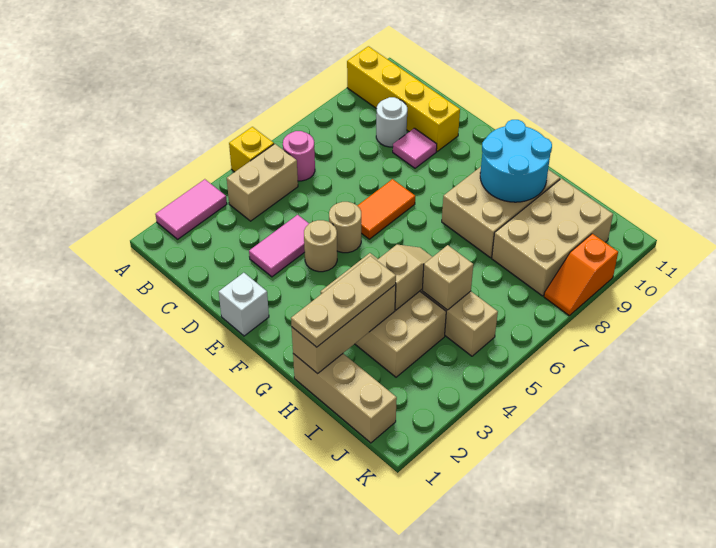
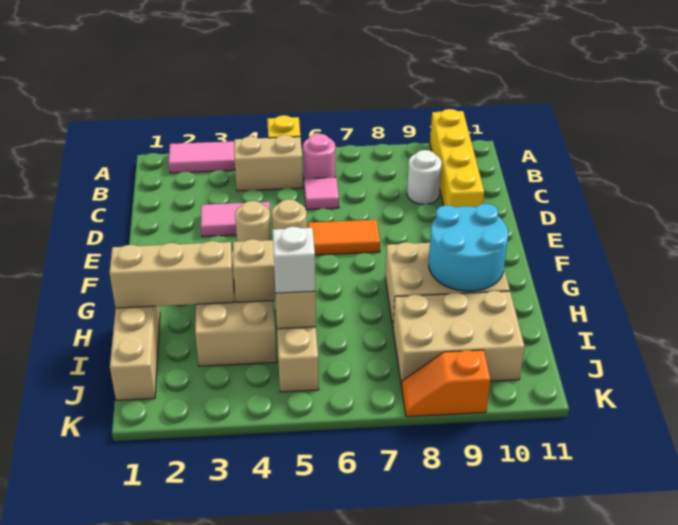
pink tile D9 level 1 -> pink tile C6 level 1
white brick E1 level 1 -> white brick I5 level 3
tan plate H1:H3 level 3 -> none

